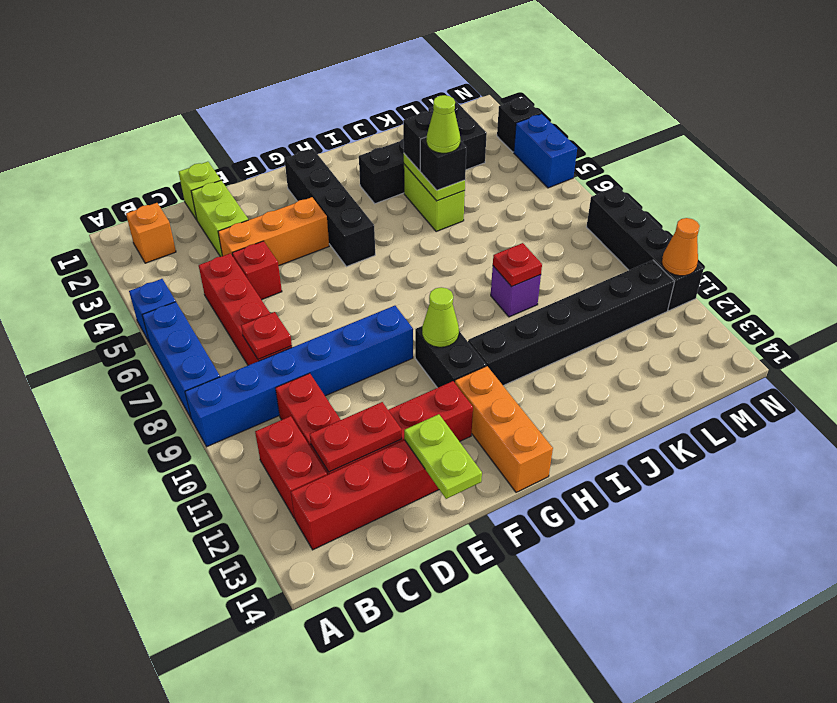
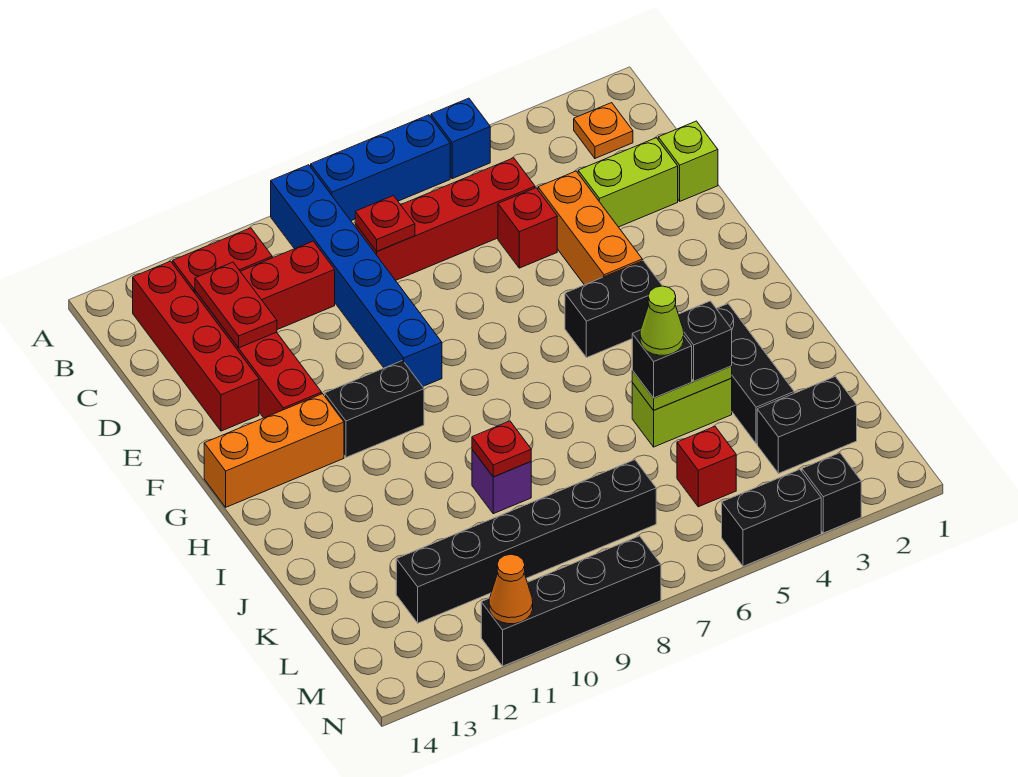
orange brick B2 level 1 -> orange plate B2 level 1
lime plate E13:E14 level 2 -> none
black brick G2:G5 level 1 -> black brick G4:G5 level 1
lime cone G10 level 2 -> none
black brick H11:M11 level 1 -> black brick L7:L12 level 1
none -> red brick L5 level 1
blue brick N4:N5 level 1 -> black brick N4:N5 level 1

